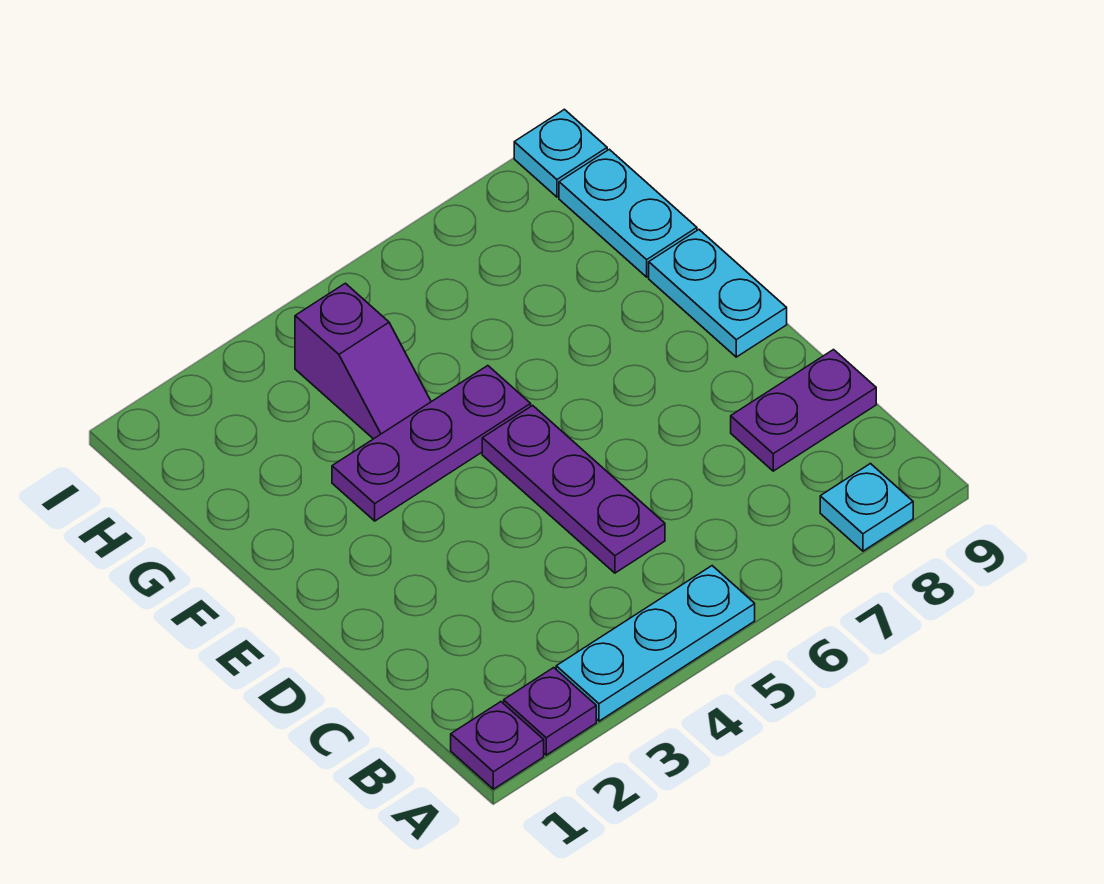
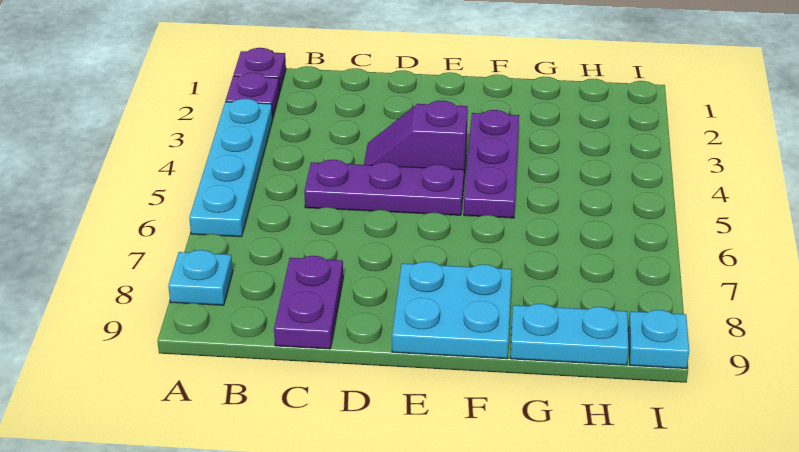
cyan plate A3:A5 level 1 -> cyan plate A3:A6 level 1
cyan plate E9:F9 level 1 -> cyan plate E8:F9 level 1
purple slope G4:H4 level 1 top H -> purple slope D4:E4 level 1 top E

